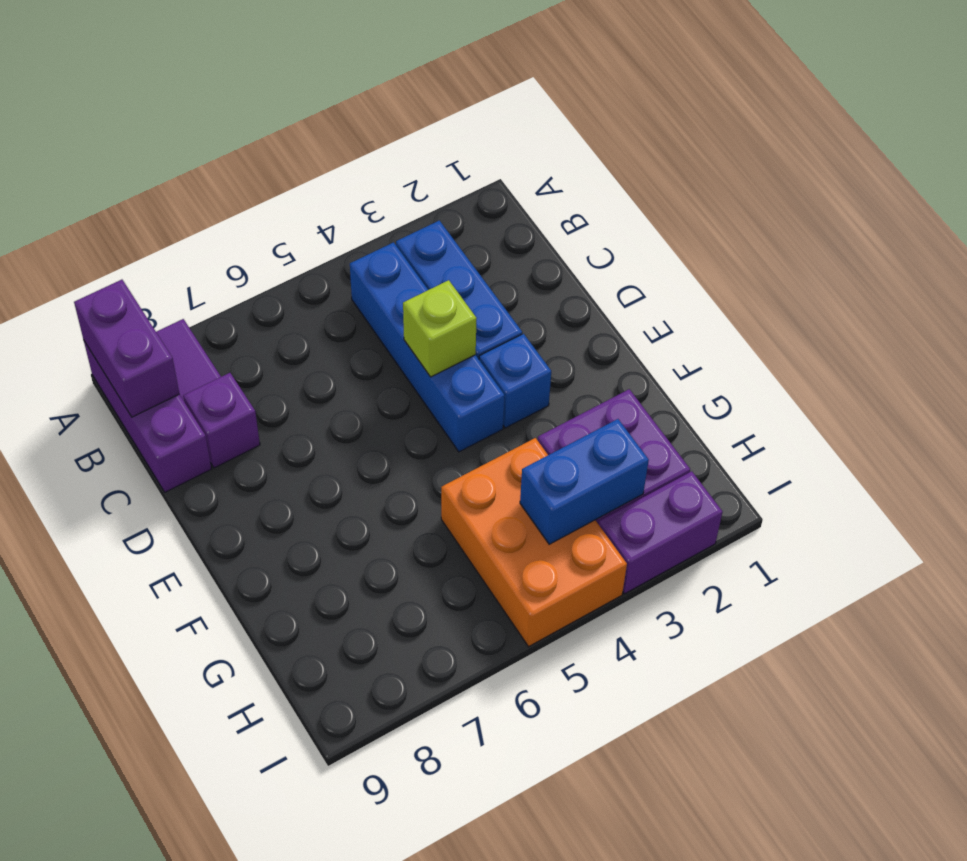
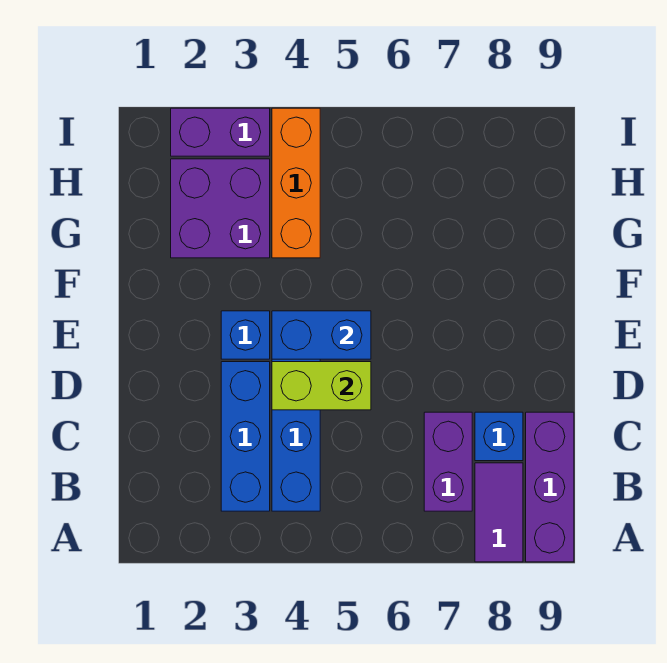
purple brick A9:B9 level 2 -> purple brick B7:C7 level 1
purple brick C8 level 1 -> blue brick C8 level 1
lime brick D4 level 2 -> lime brick D4:D5 level 2
orange brick G4:I5 level 1 -> orange brick G4:I4 level 1
blue brick H3:H4 level 2 -> blue brick E4:E5 level 2

